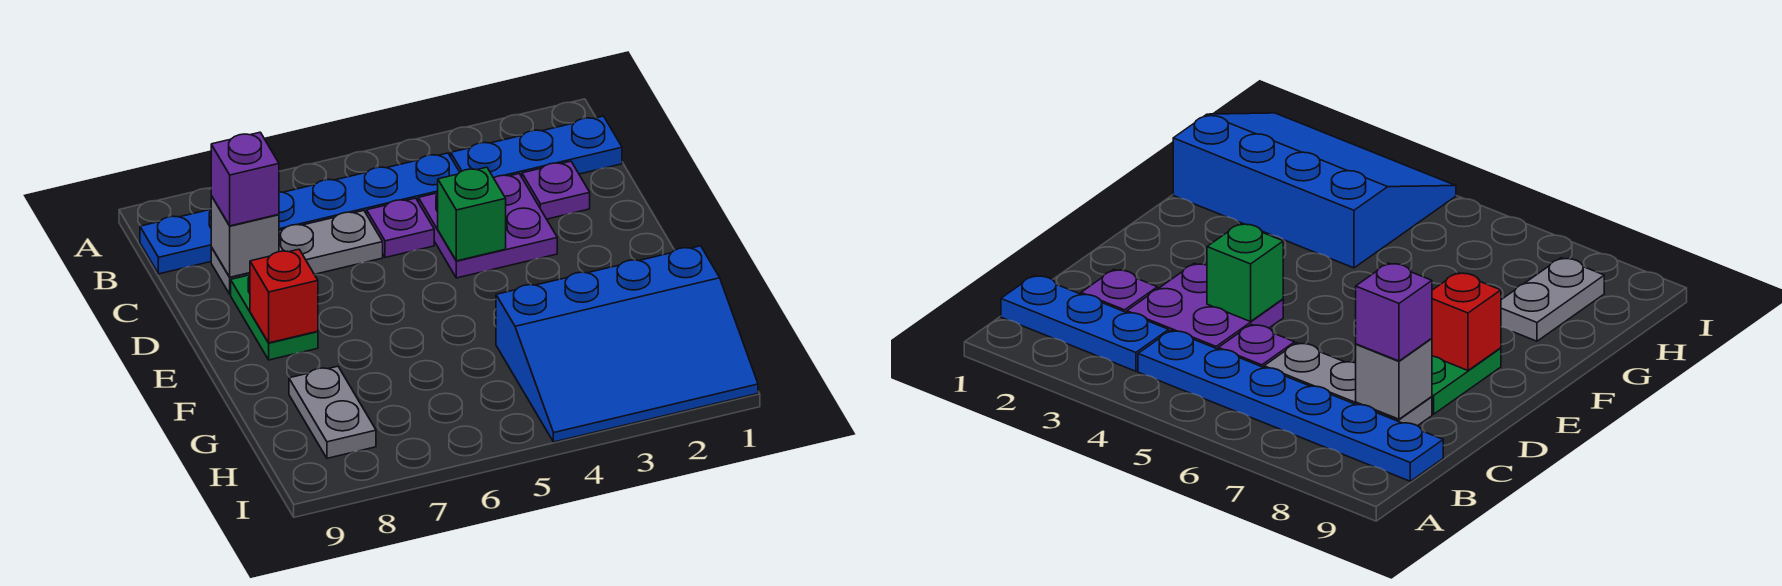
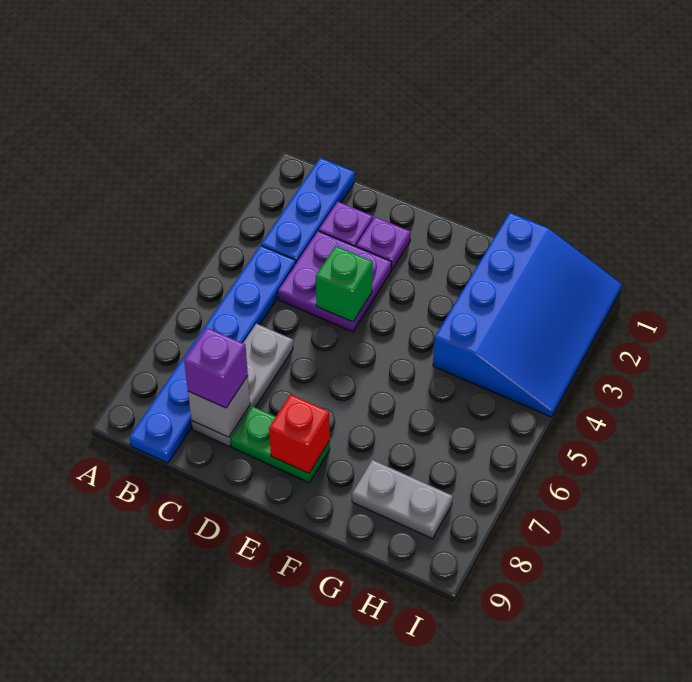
purple plate C5 level 1 -> purple plate D2 level 1

